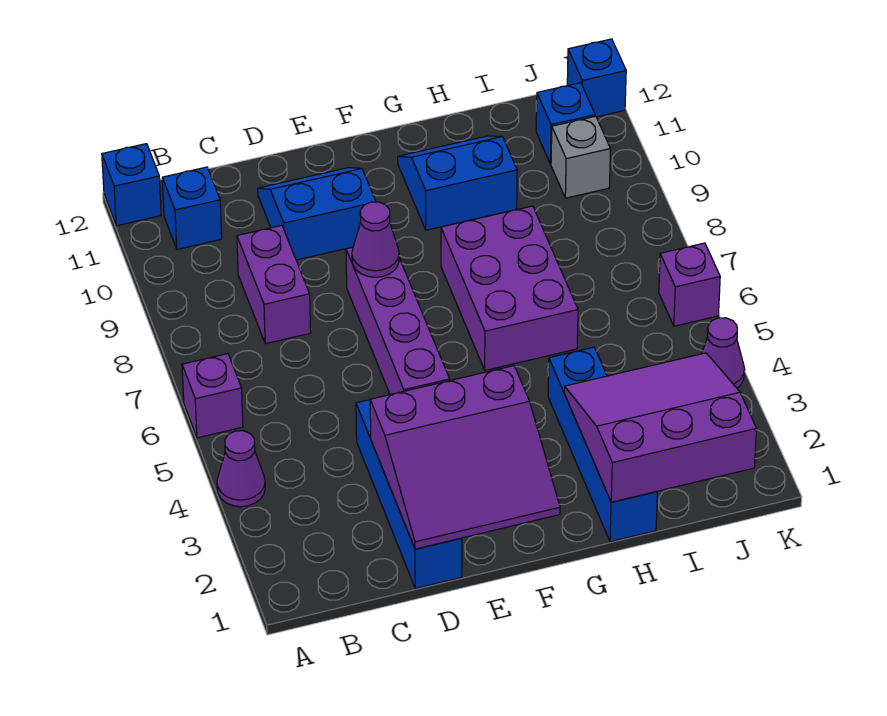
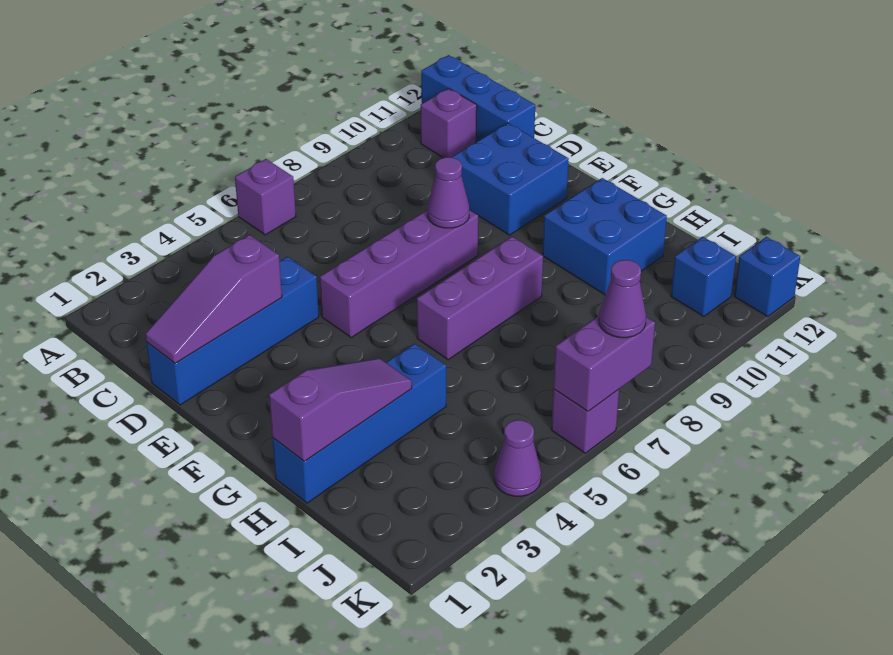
purple cone A4 level 1 -> purple cone K7 level 3
blue brick A12 level 1 -> blue brick A12:C12 level 1
blue brick B11 level 1 -> purple brick B11 level 1
purple brick C8:C9 level 1 -> purple brick K6:K7 level 2
purple slope D1:F3 level 2 top 3 -> purple slope D1:D3 level 2 top 3
blue slope D10:E11 level 1 top 10 -> blue brick D10:E11 level 1
purple brick G6:H8 level 1 -> purple brick G6:G8 level 1
blue slope G10:H11 level 1 top 10 -> blue brick G10:H11 level 1
purple slope H1:J3 level 2 top 1 -> purple slope H1:H3 level 2 top 1
grey brick J10 level 1 -> none

